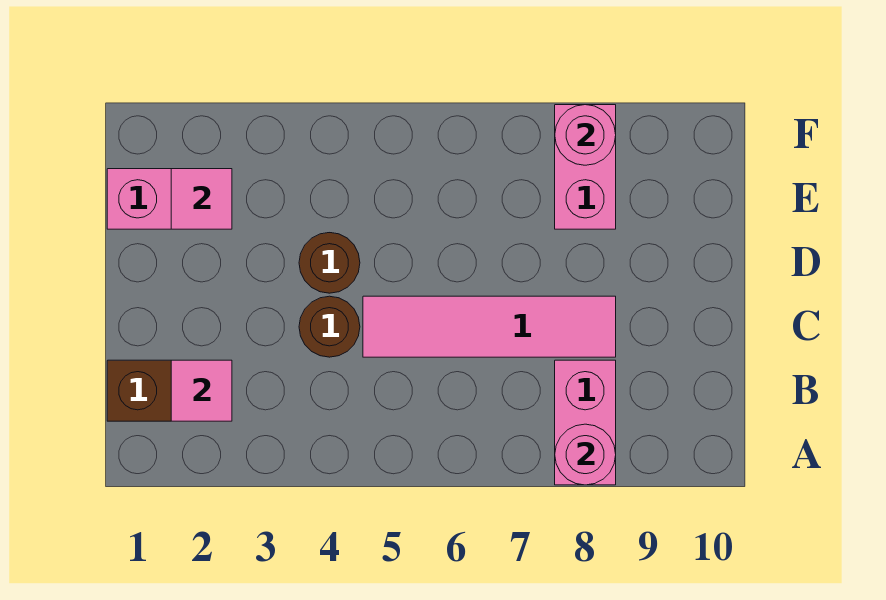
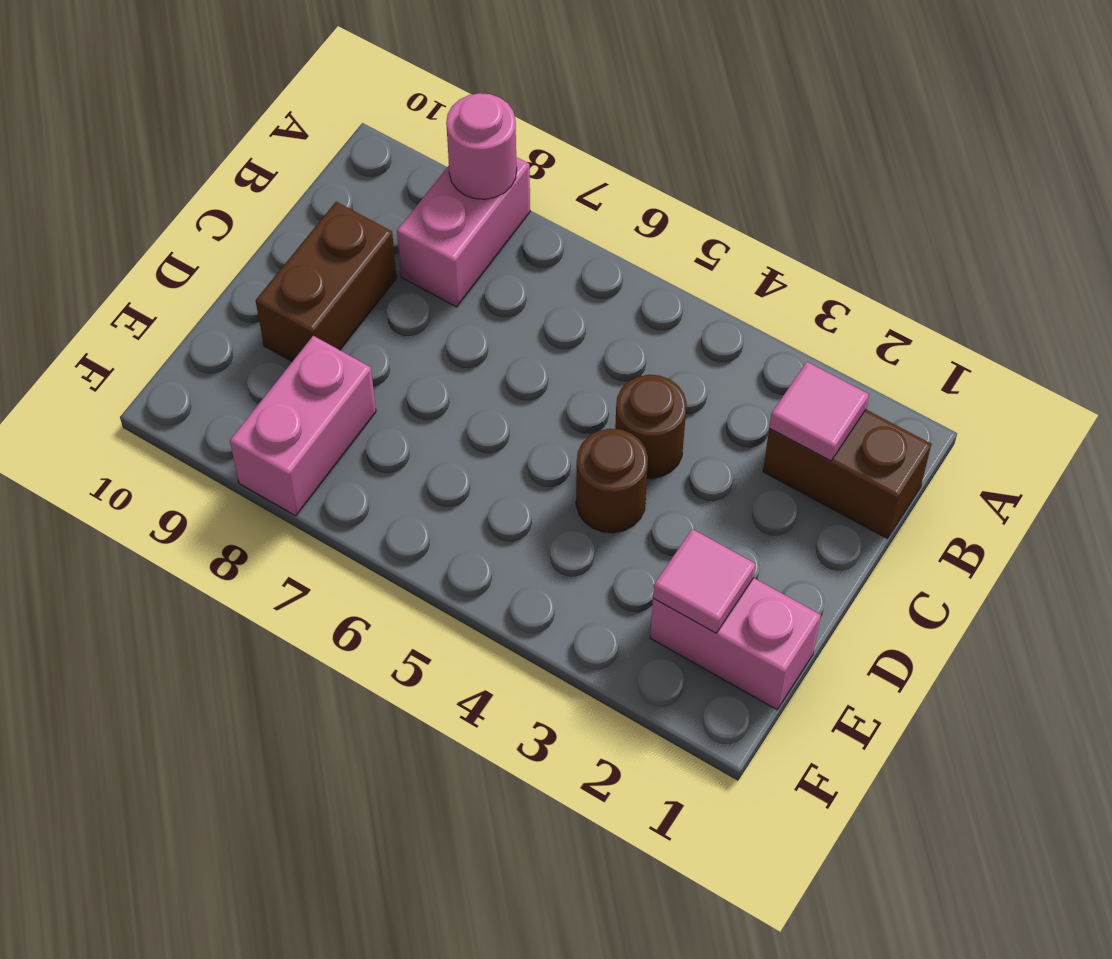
pink tile C5:C8 level 1 -> none
none -> brown brick C9:D9 level 1
pink round brick F8 level 2 -> none

